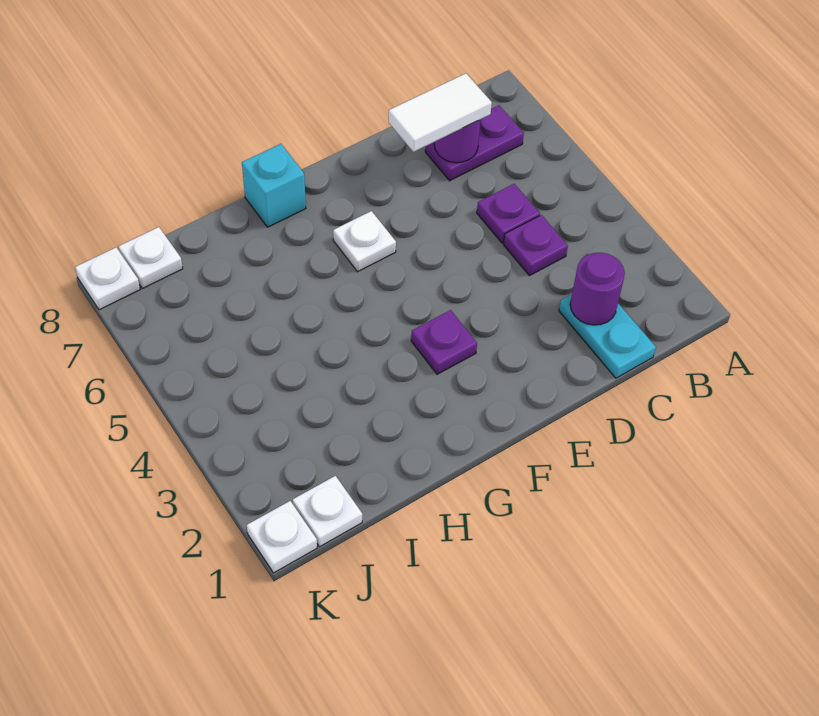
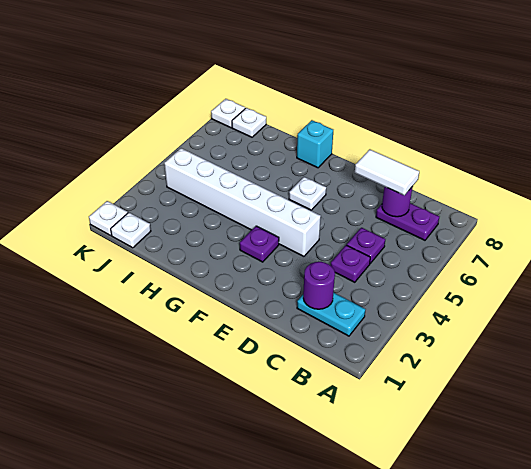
cyan plate C1:C2 level 1 -> cyan plate B2:C2 level 1
none -> white brick E4:J4 level 1

